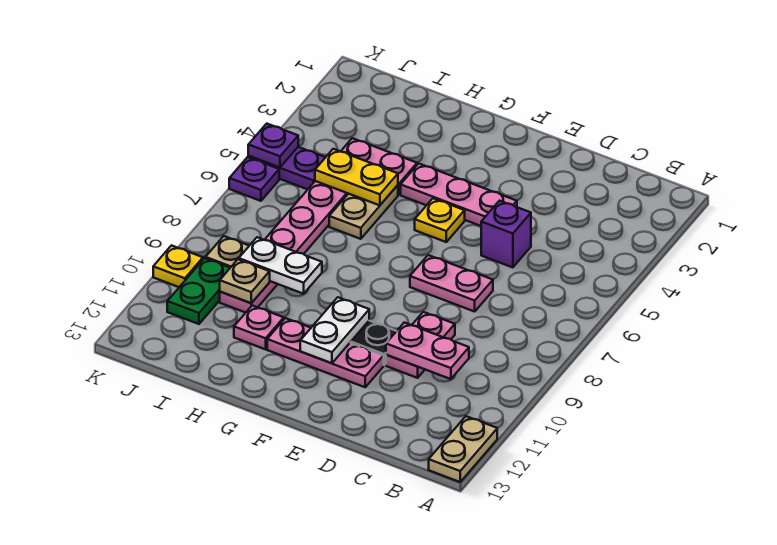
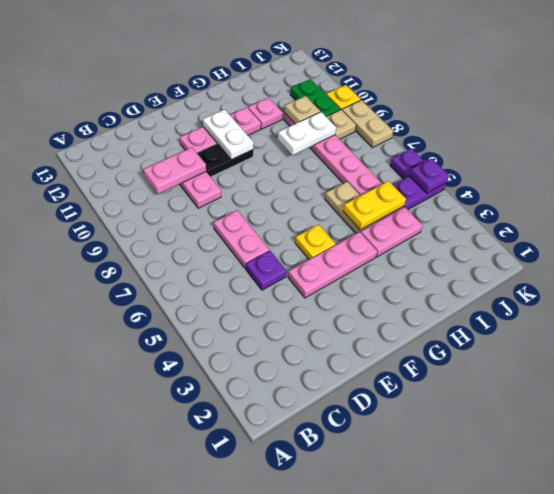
tan plate A12:A13 level 1 -> tan plate K8:K9 level 1
purple brick D5 level 1 -> purple plate D5 level 1
pink plate D7:E7 level 1 -> pink plate D6:D7 level 1

